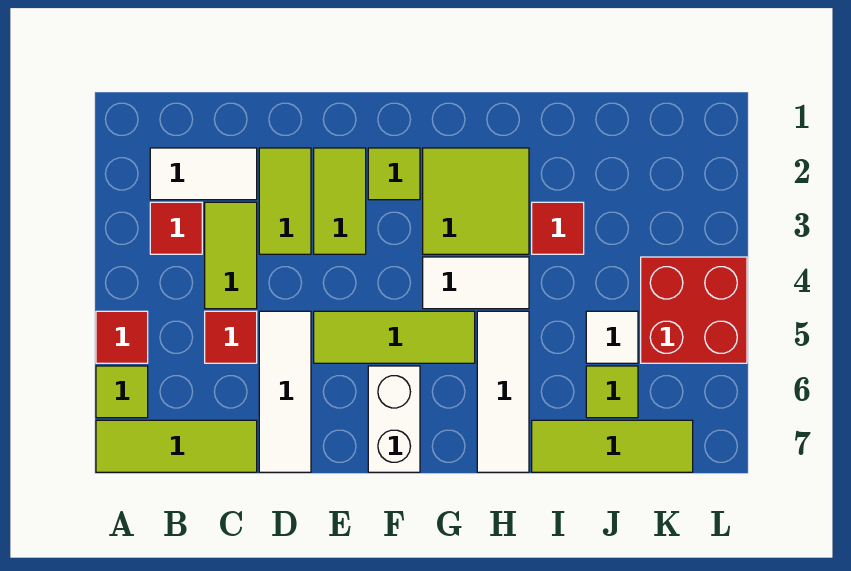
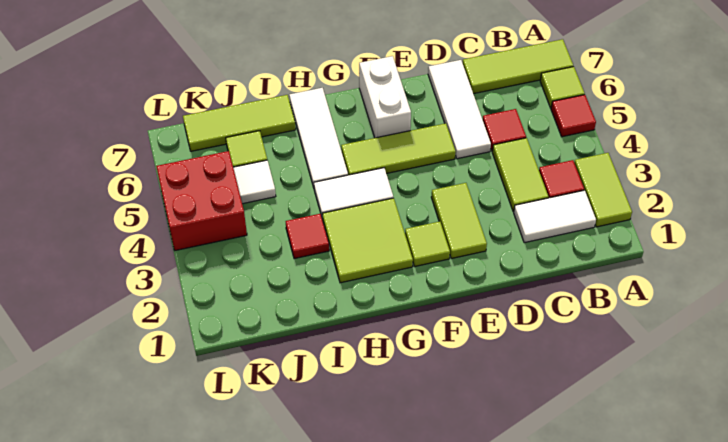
lime tile D2:D3 level 1 -> lime tile A2:A3 level 1

